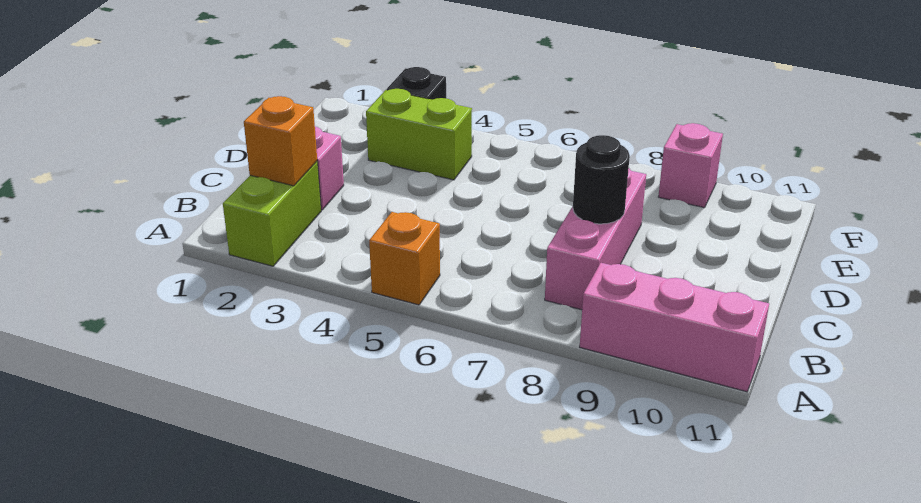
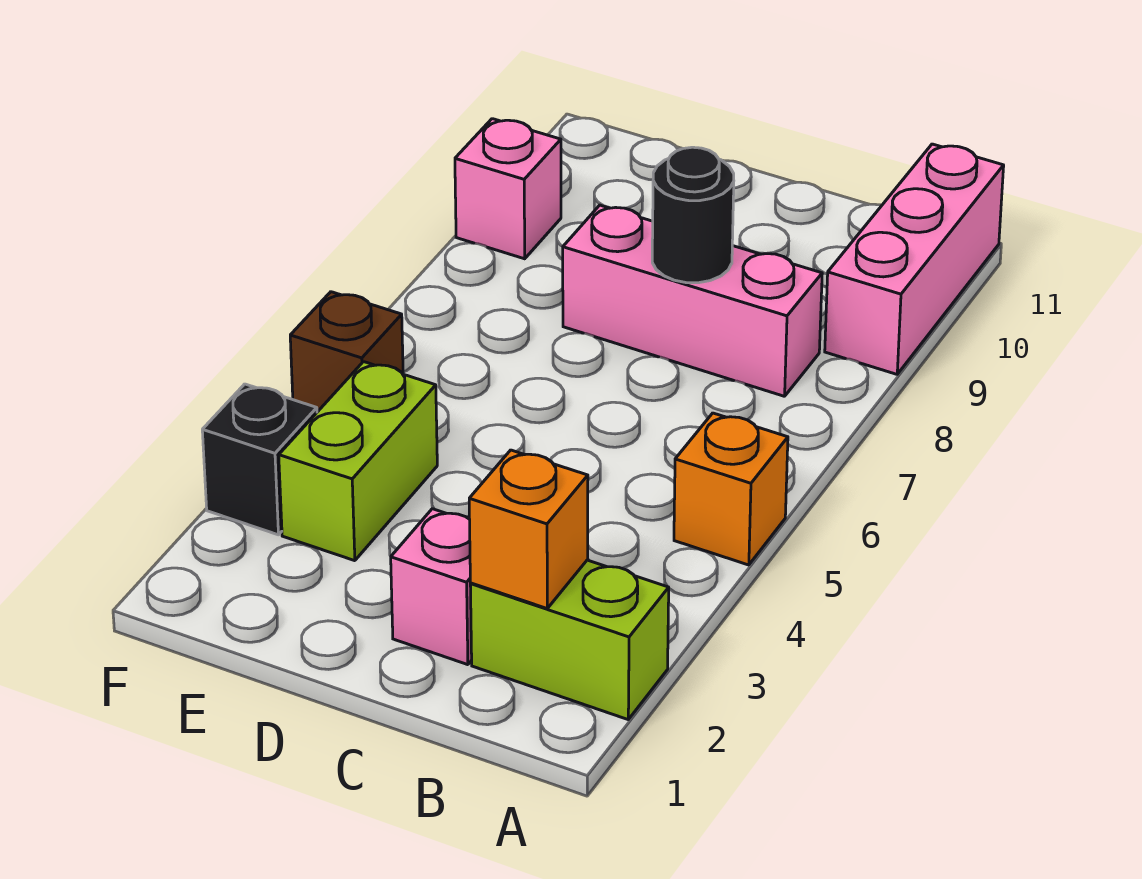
none -> brown brick F5 level 1

